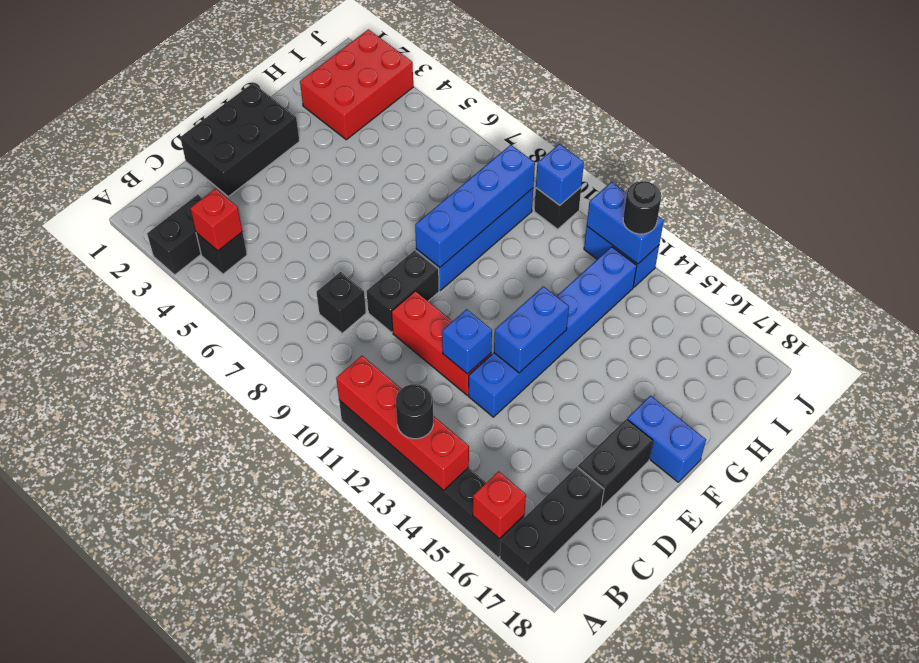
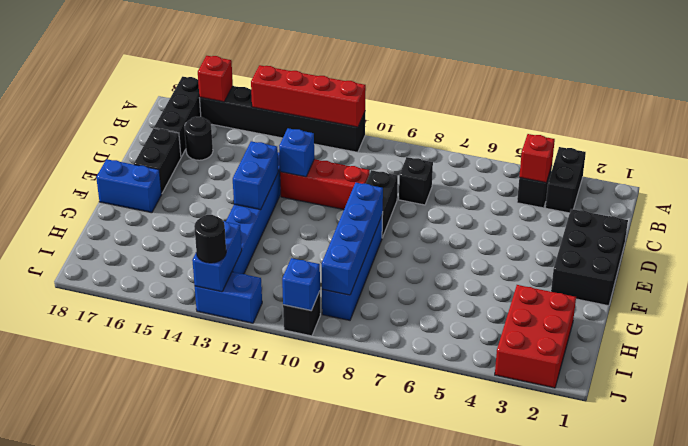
black round brick A13 level 3 -> black round brick C16 level 1
blue brick J12:J13 level 2 -> blue brick I13:J13 level 2

